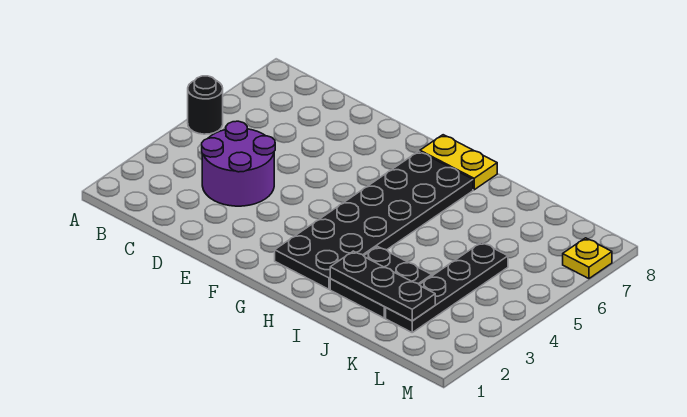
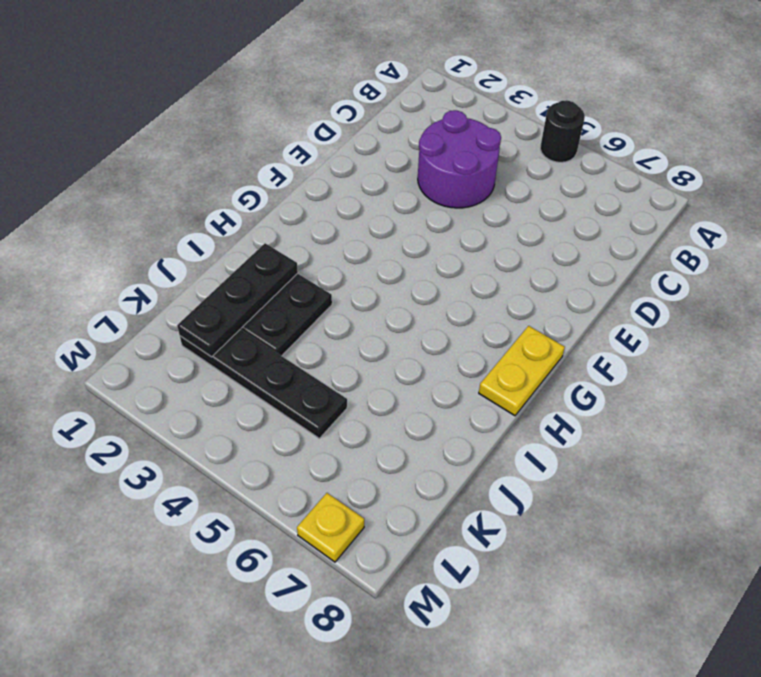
black plate G2:H7 level 1 -> none

